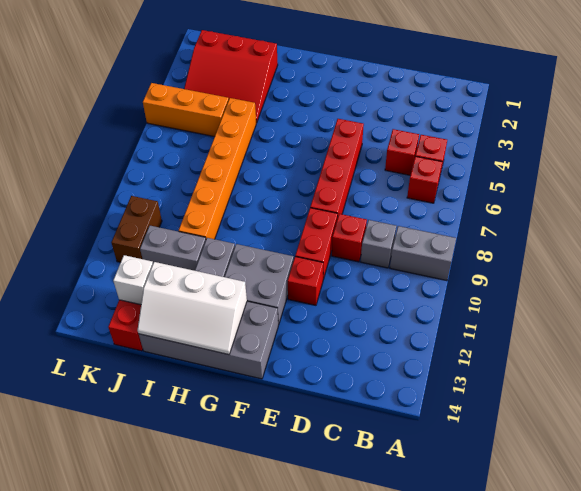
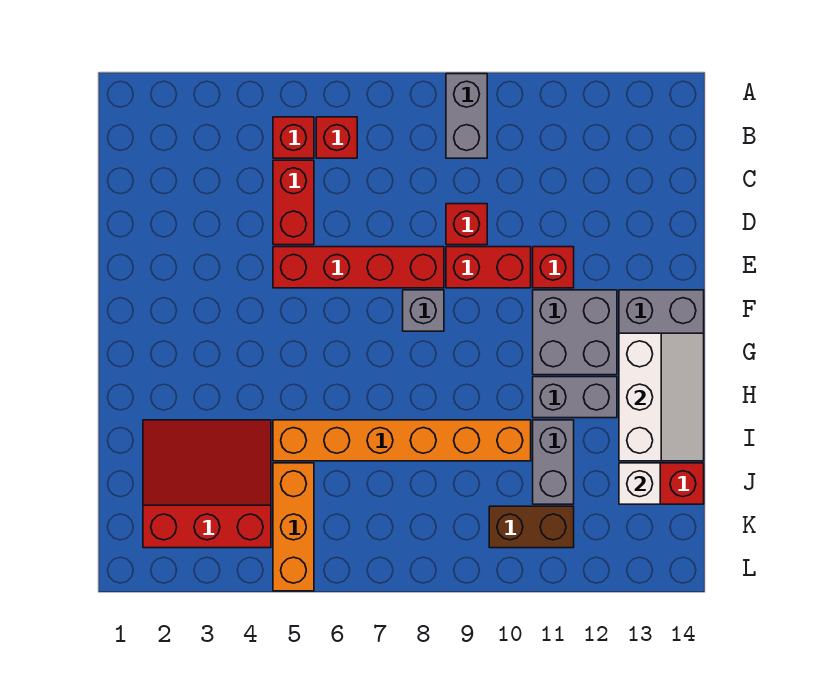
red brick C5 level 1 -> red brick C5:D5 level 1
grey brick C9 level 1 -> grey brick F8 level 1
red slope I2:K4 level 1 top 2 -> red slope I2:K4 level 1 top K

